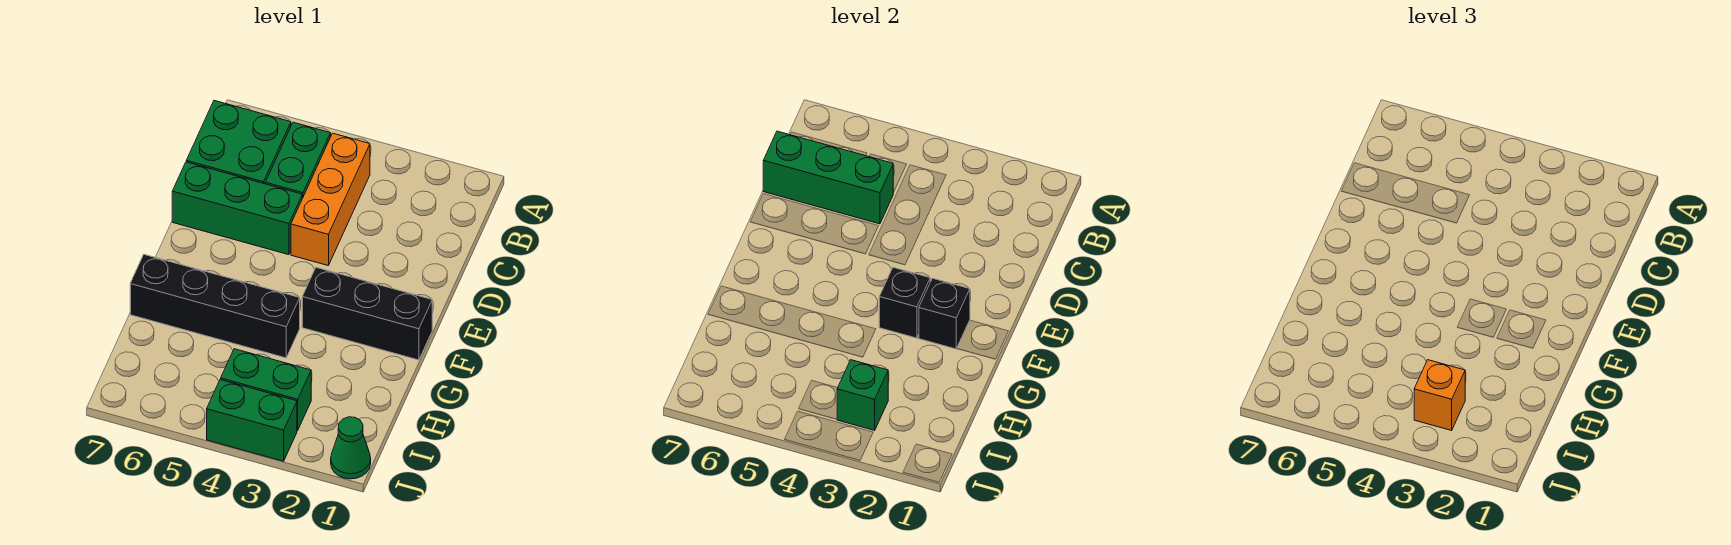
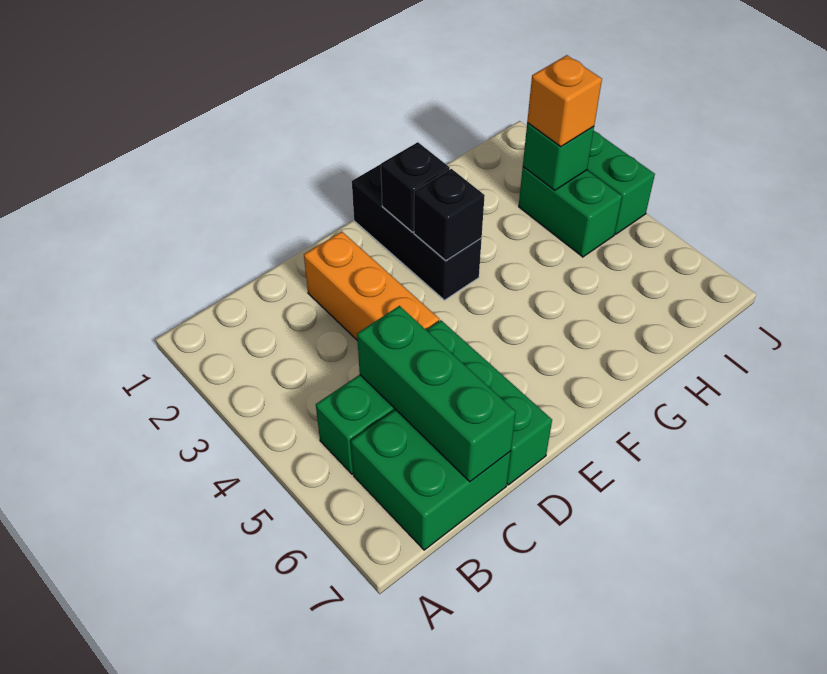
orange brick B4:D4 level 1 -> orange brick D2:D4 level 1
black brick G4:G7 level 1 -> none
green cone J1 level 1 -> none

